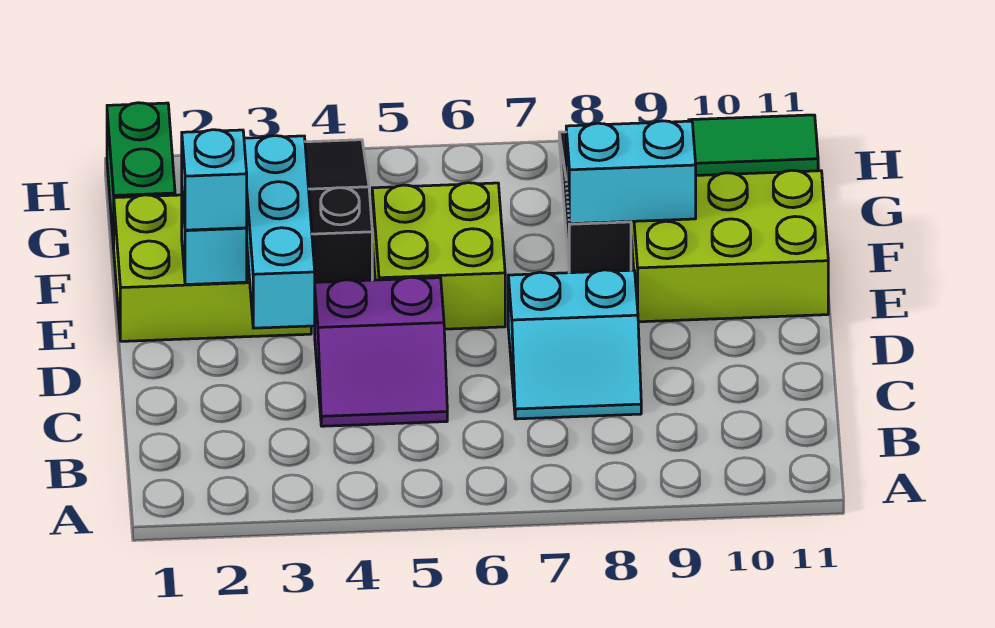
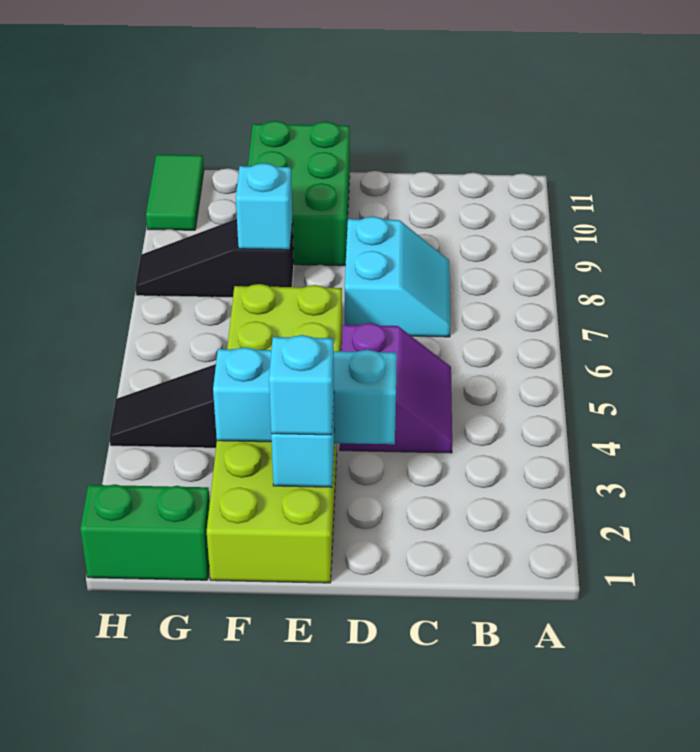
lime brick E9:F11 level 1 -> green brick E9:F11 level 1
cyan brick F8:F9 level 2 -> cyan brick F8 level 2

